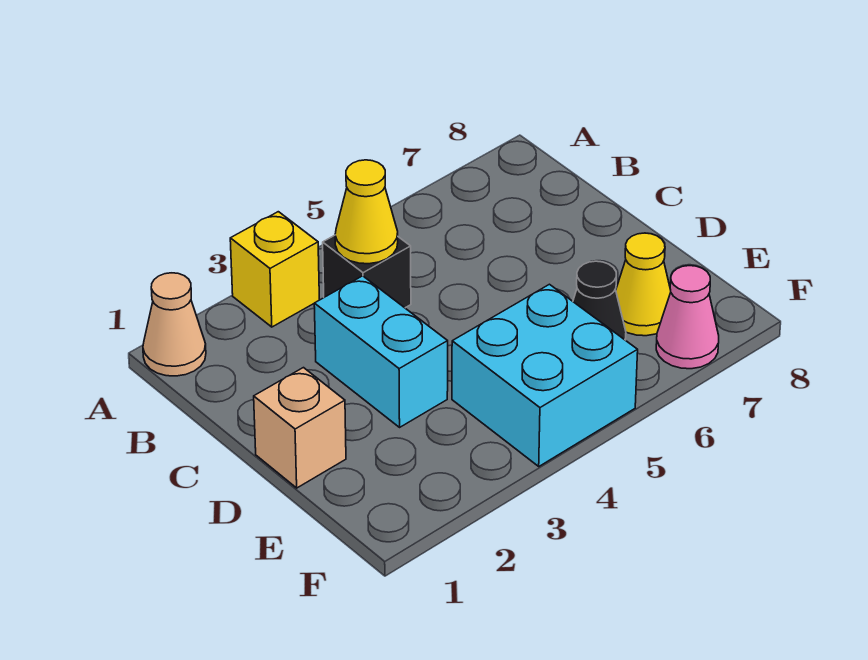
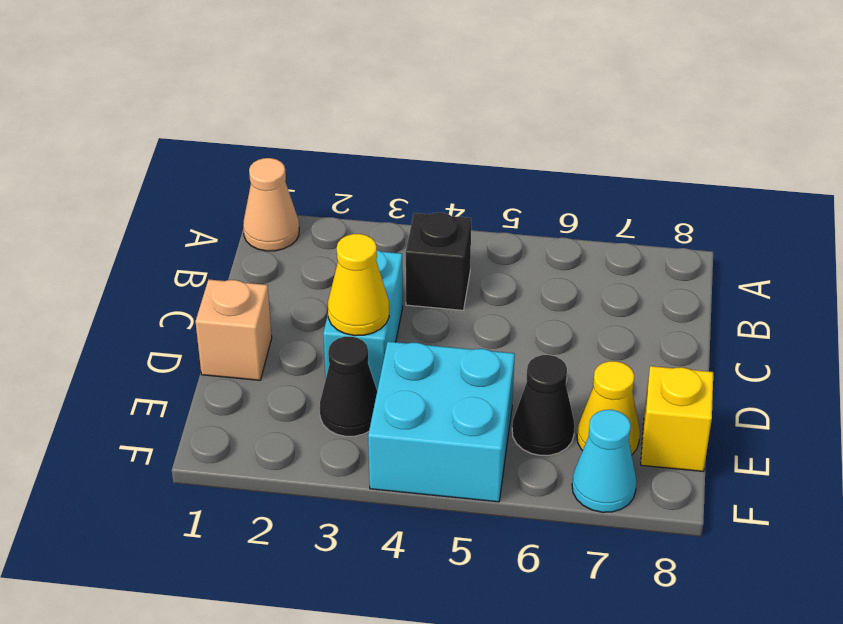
yellow brick A3 level 1 -> yellow brick E8 level 1
yellow cone B4 level 2 -> yellow cone D3 level 2
none -> black cone E3 level 1
pink cone F7 level 1 -> cyan cone F7 level 1

